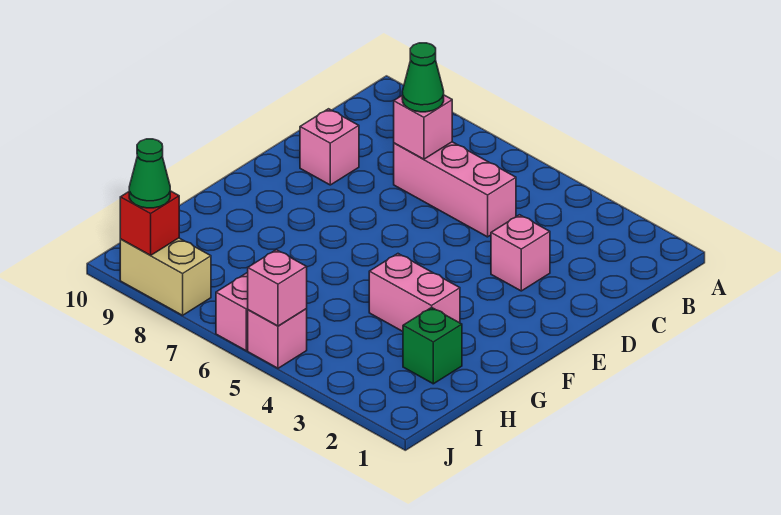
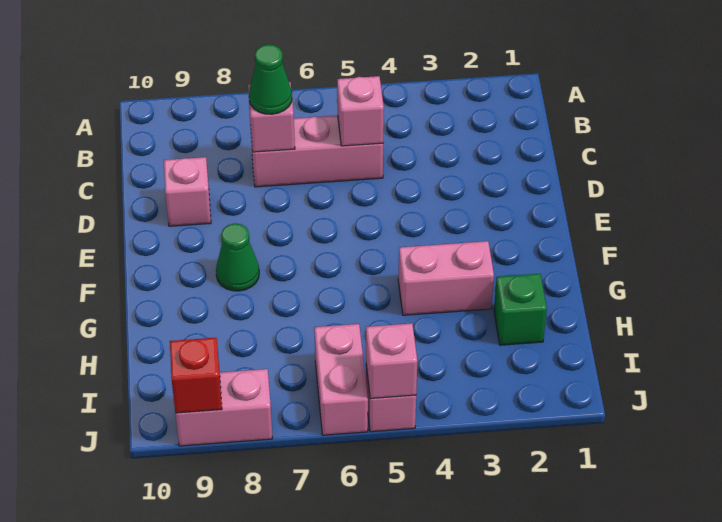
pink brick D3 level 1 -> pink brick C5 level 2
tan brick J8:J9 level 1 -> pink brick J8:J9 level 1
green cone J9 level 3 -> green cone F8 level 1

